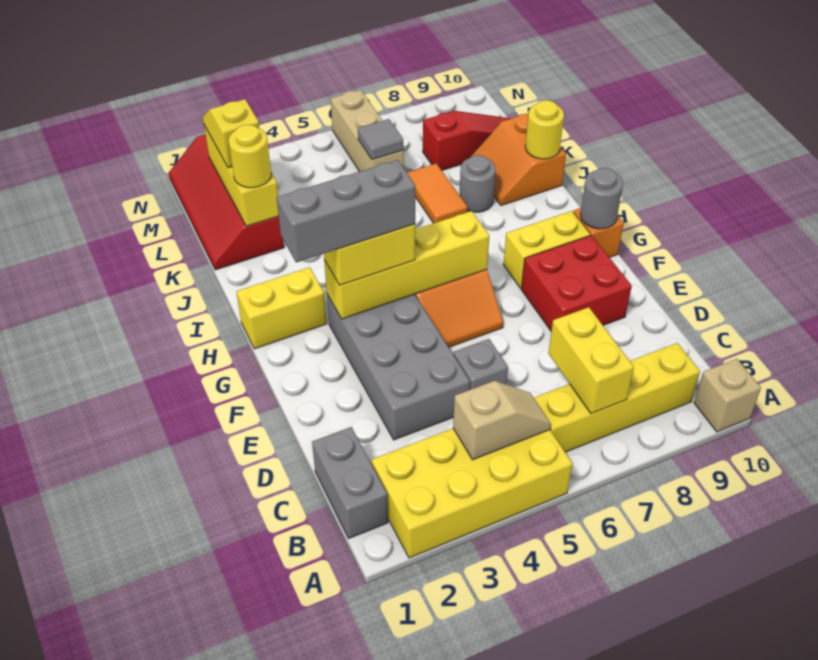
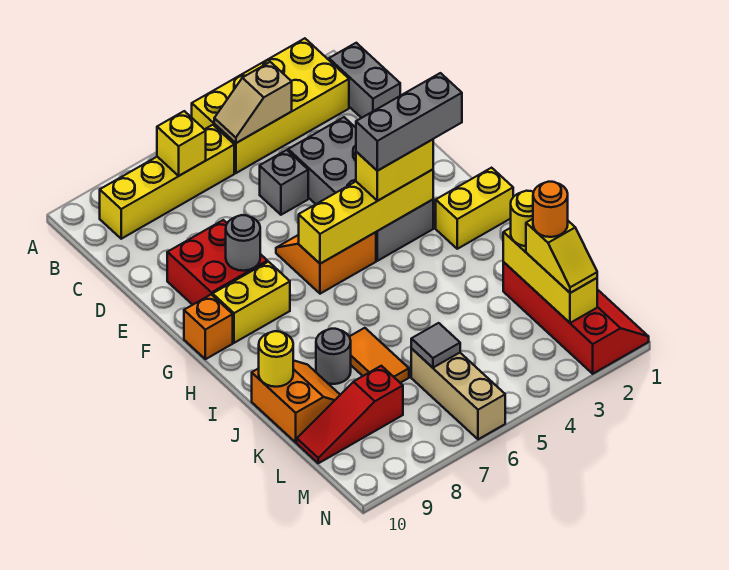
tan brick A10 level 1 -> none
yellow brick B7:C7 level 2 -> yellow brick B7 level 2
grey round brick G10 level 2 -> grey round brick F8 level 2
none -> orange round brick L2 level 4

